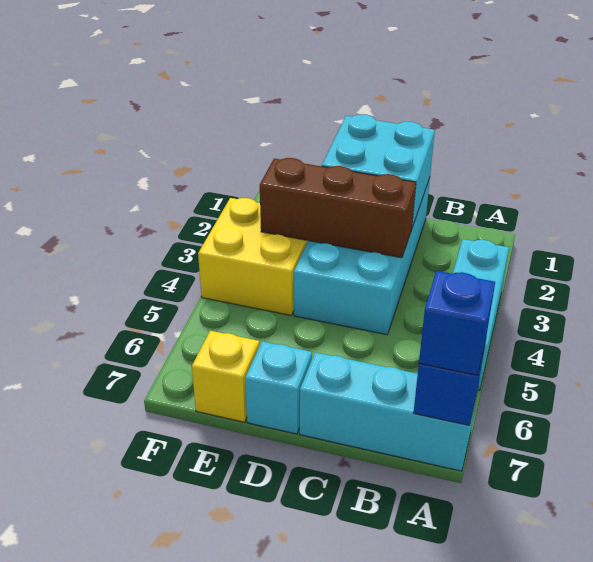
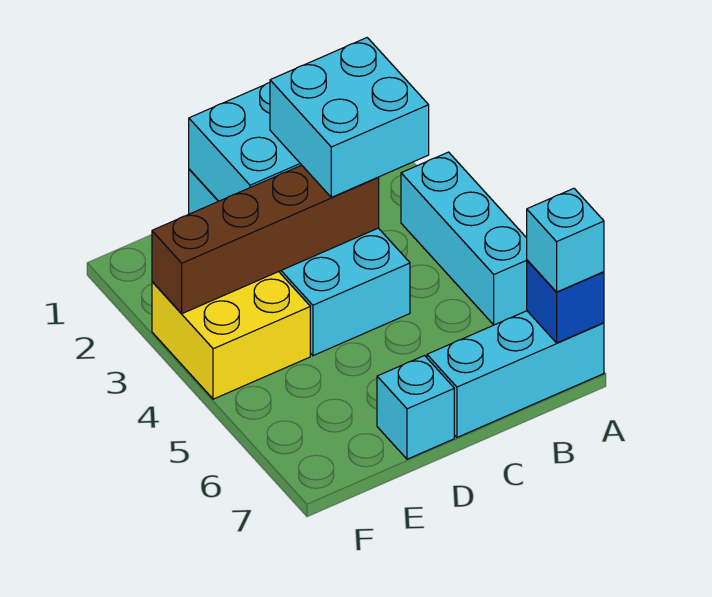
blue brick A7 level 3 -> cyan brick A7 level 3
none -> cyan brick B2:C3 level 3
brown brick C3:E3 level 2 -> brown brick C3:F3 level 2
yellow brick E7 level 1 -> none

